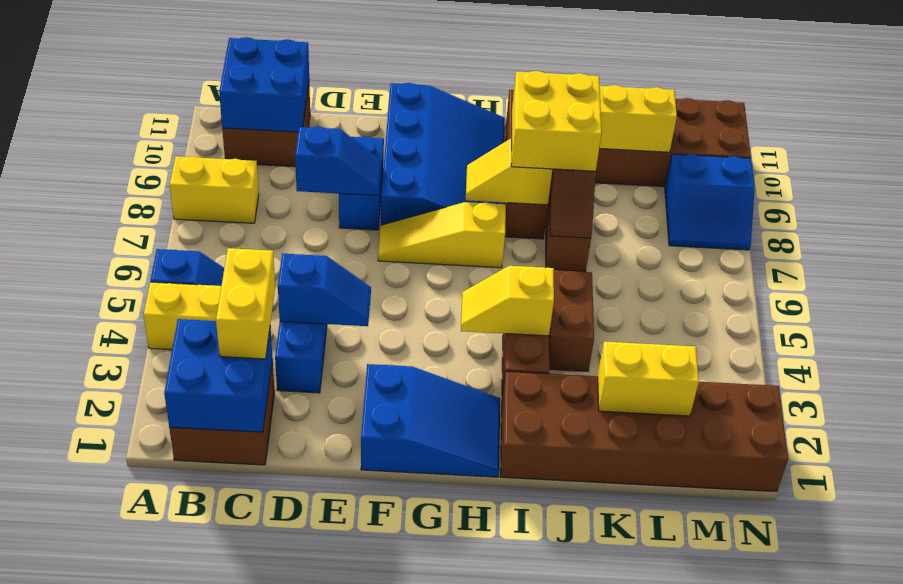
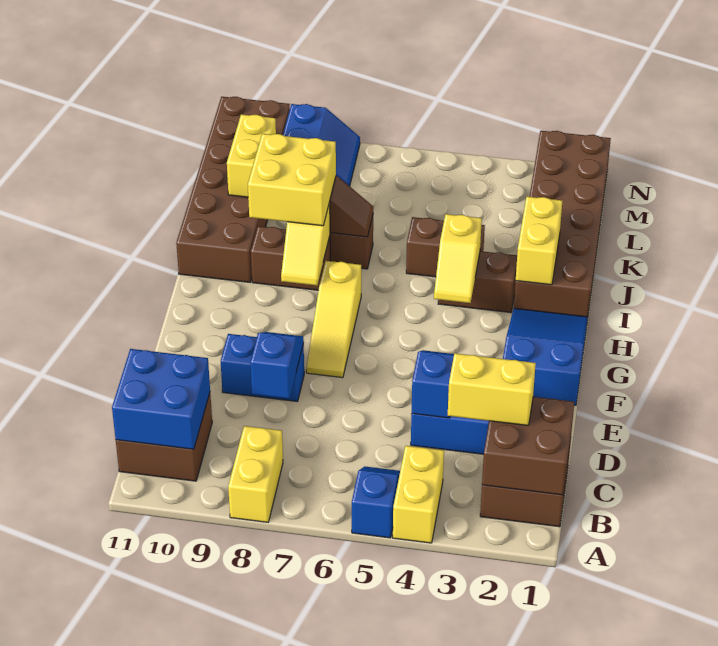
blue brick B1:C2 level 2 -> brown brick B1:C2 level 2
blue slope F8:H11 level 1 top F -> none
yellow brick K2:L2 level 2 -> yellow brick I2:J2 level 2

